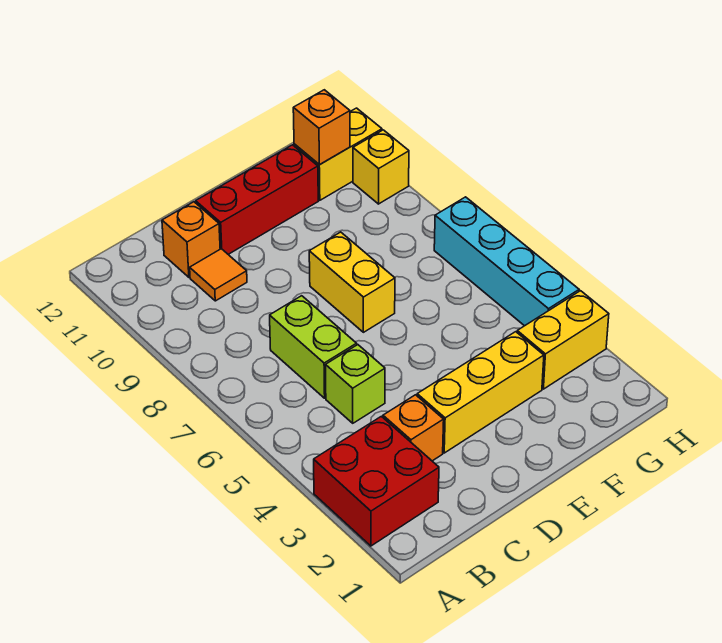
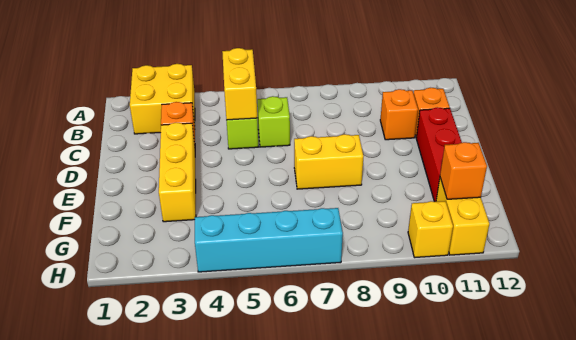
red brick A2:B3 level 1 -> yellow brick A2:B3 level 1
lime brick C6:C7 level 1 -> lime brick C6 level 1
orange tile C10 level 1 -> orange brick C10 level 1
yellow brick G3:H3 level 1 -> yellow brick B5:C5 level 2

